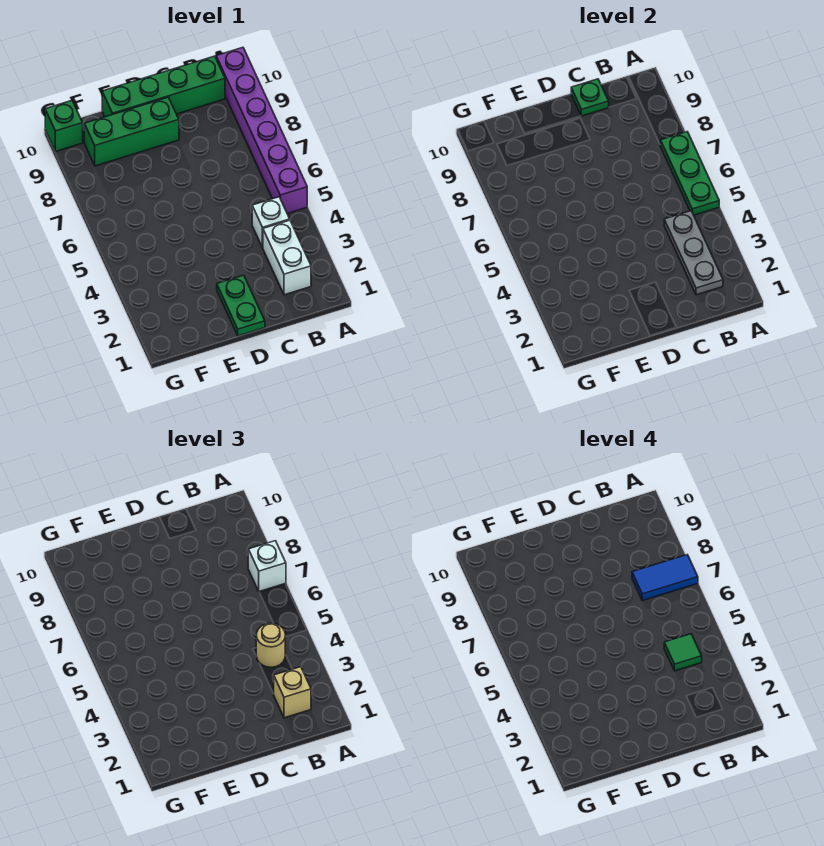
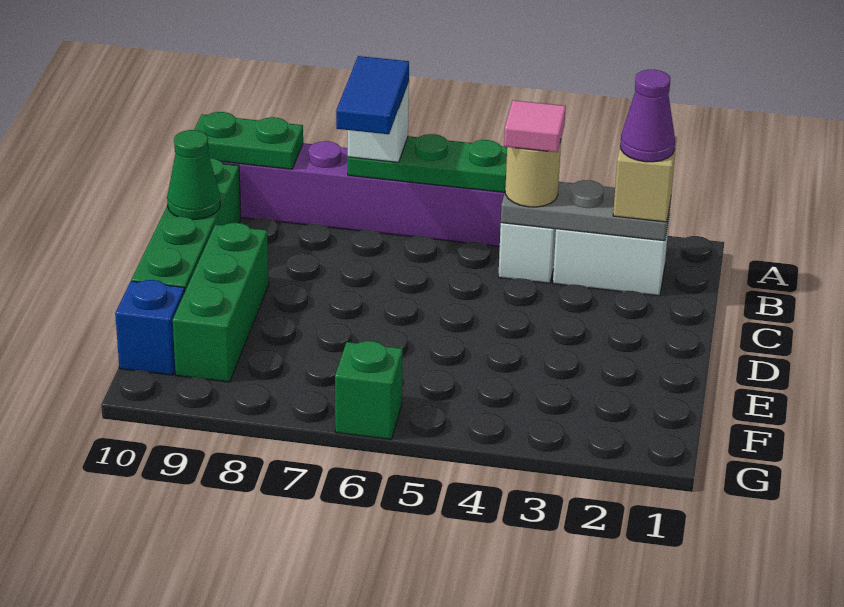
none -> purple cone B2 level 4
green tile B4 level 4 -> pink tile B4 level 4
green plate C10 level 2 -> green cone C10 level 2
green plate D1:D2 level 1 -> green plate A9:A10 level 2
none -> blue brick F10 level 1
green brick G10 level 1 -> green brick G6 level 1

